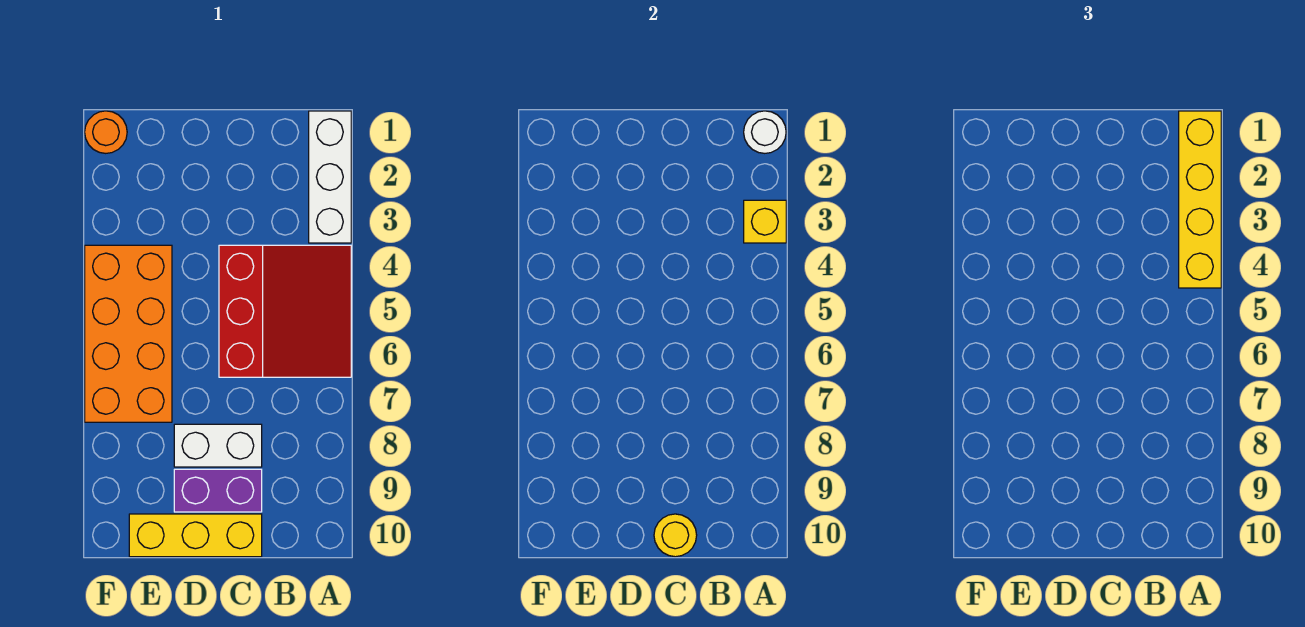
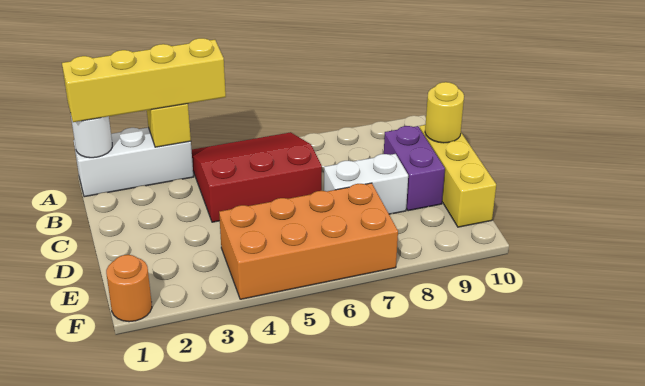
white brick C8:D8 level 1 -> white brick D7:D8 level 1

